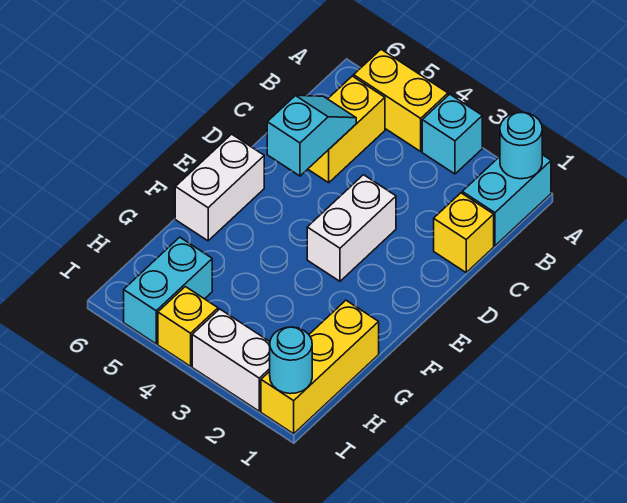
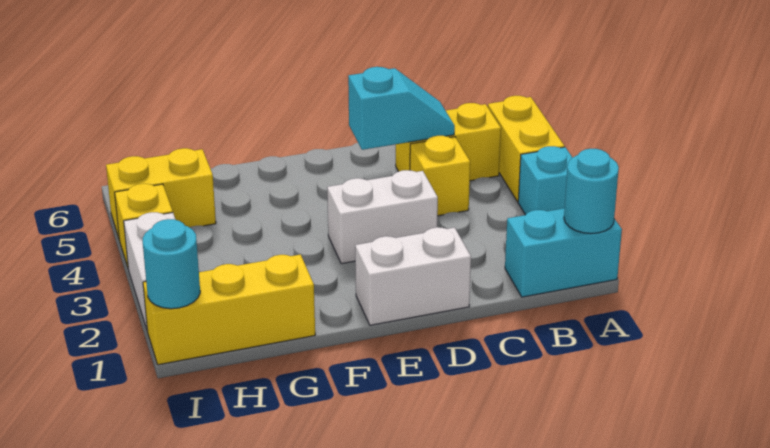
yellow brick C1 level 1 -> yellow brick C4 level 1
white brick E6:F6 level 1 -> white brick D1:E1 level 1
cyan brick H5:I5 level 1 -> yellow brick H5:I5 level 1

